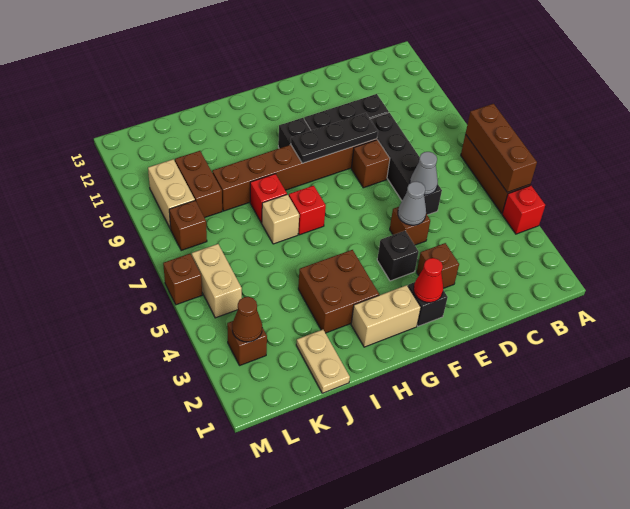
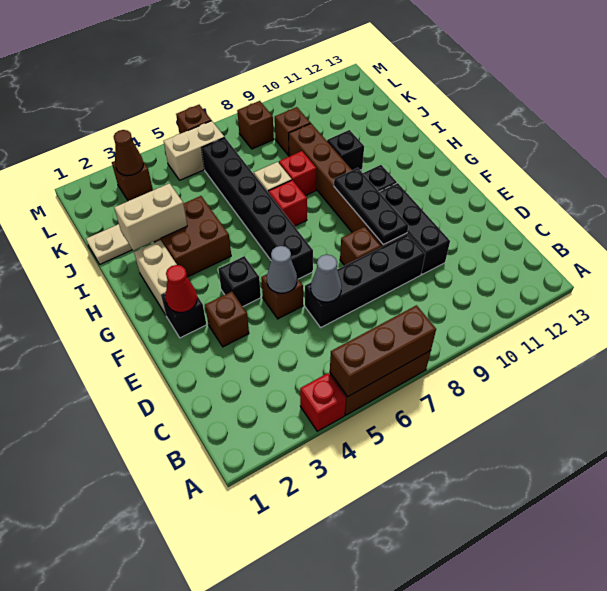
none -> black brick F6:K6 level 1
none -> black brick I10 level 1
brown brick K9:K10 level 1 -> brown brick K9 level 1
tan brick L9:L10 level 1 -> tan brick I2:I3 level 2

